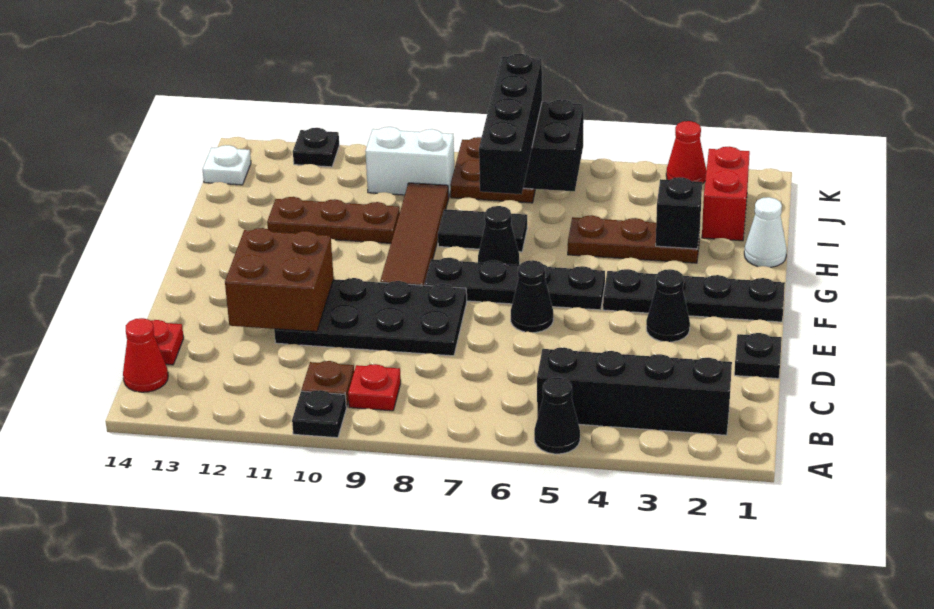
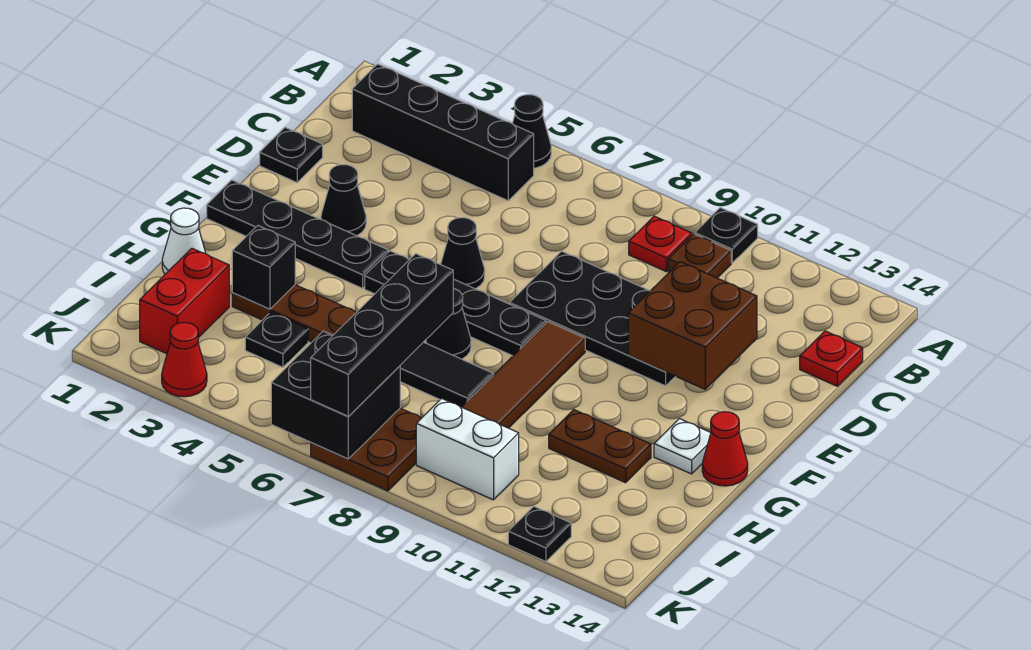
red cone B14 level 1 -> red cone G14 level 1
brown plate H10:H12 level 1 -> brown plate H11:H12 level 1
none -> black plate I4 level 1
white plate J14 level 1 -> white plate G13 level 1

